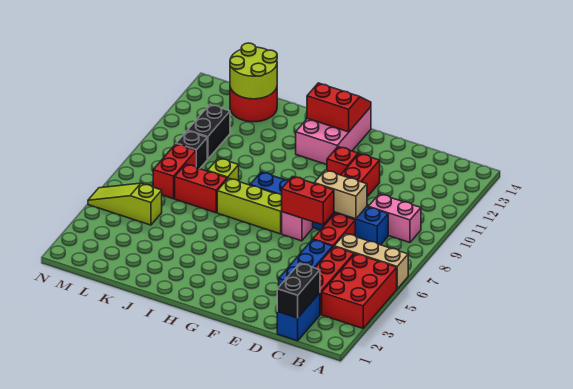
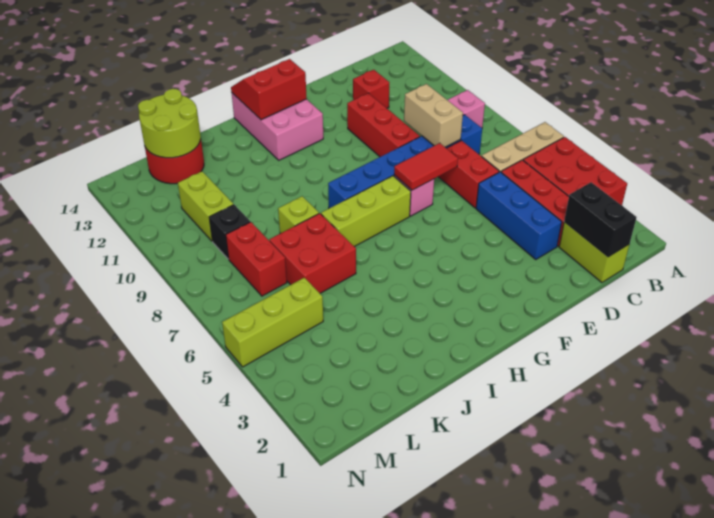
blue brick C1:C2 level 1 -> lime brick C1:C2 level 1
tan brick D8:E8 level 2 -> tan brick D8:D9 level 2
red brick E7:F7 level 2 -> red tile E7:F7 level 2
red brick F11 level 1 -> red brick D12 level 1
red brick J7:K7 level 1 -> red brick J6:K7 level 1
lime slope L5:N5 level 1 top L -> lime brick L5:N5 level 1
black brick L10:L11 level 1 -> lime brick L10:L11 level 1

